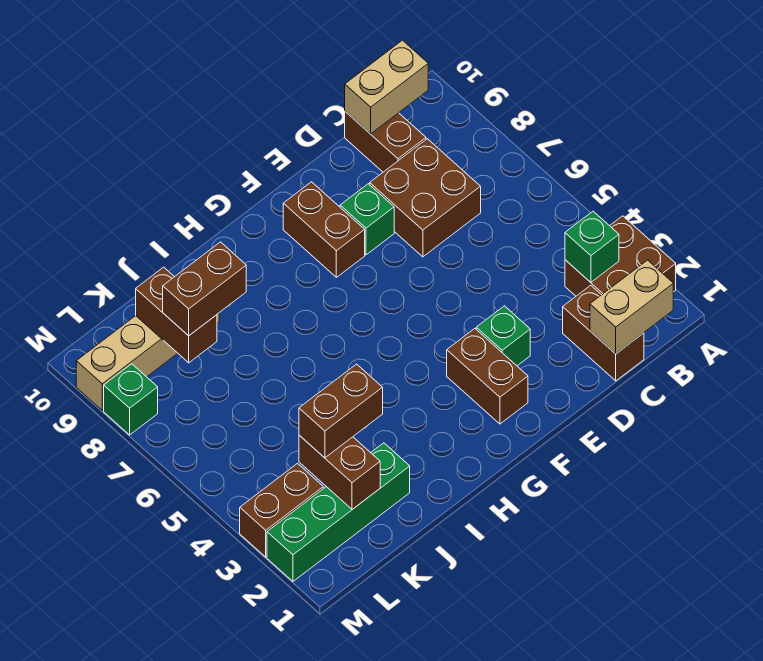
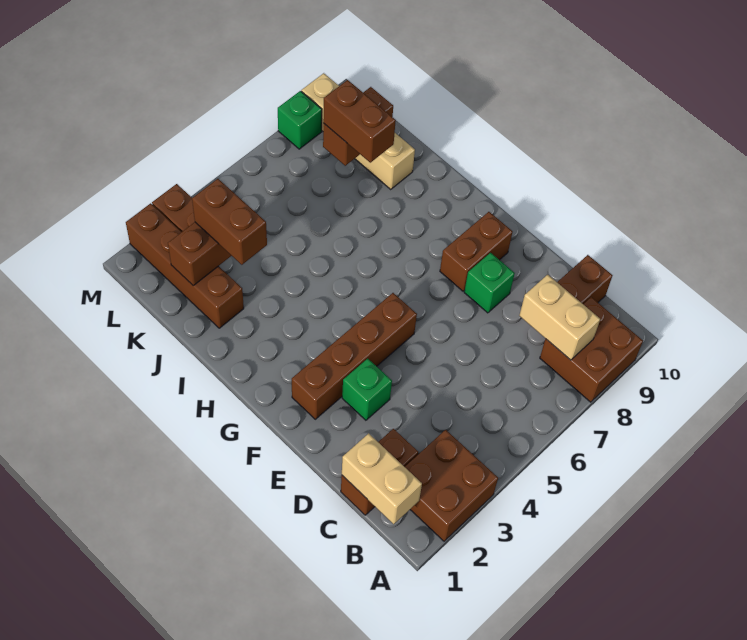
green brick B3 level 2 -> none
tan brick B10:C10 level 2 -> tan brick B8:C8 level 2
brown brick C7:D8 level 1 -> brown brick A8:B9 level 1
brown brick F2:F3 level 1 -> brown brick F2:F5 level 1
green brick J2:M2 level 1 -> brown brick J2:M2 level 1

